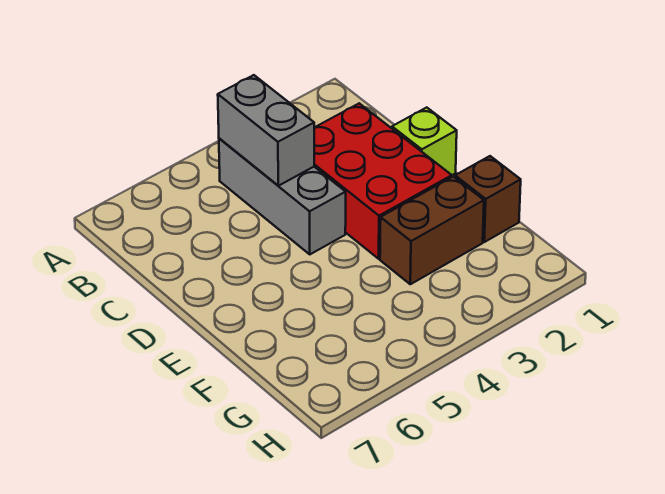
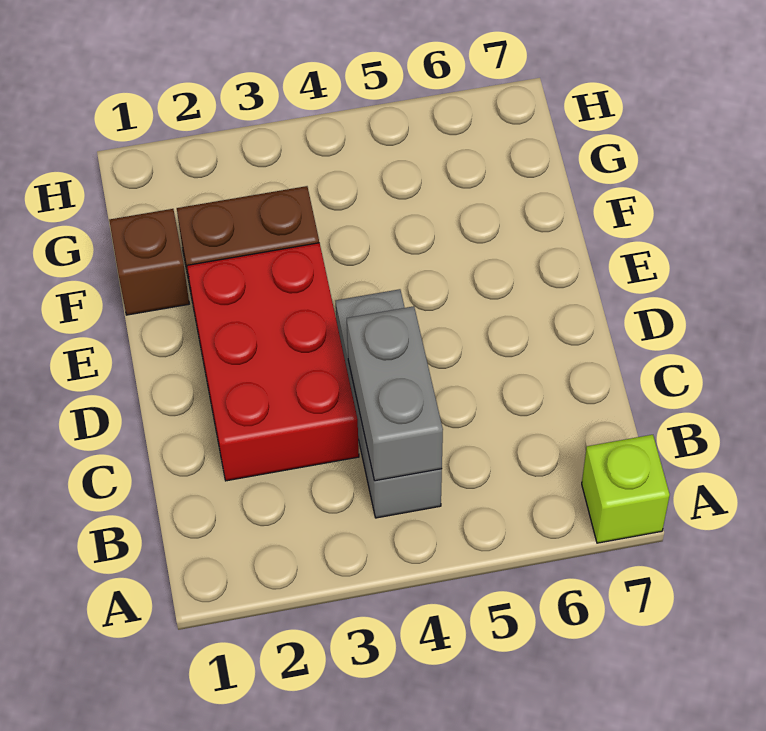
lime brick D1 level 1 -> lime brick A7 level 1

